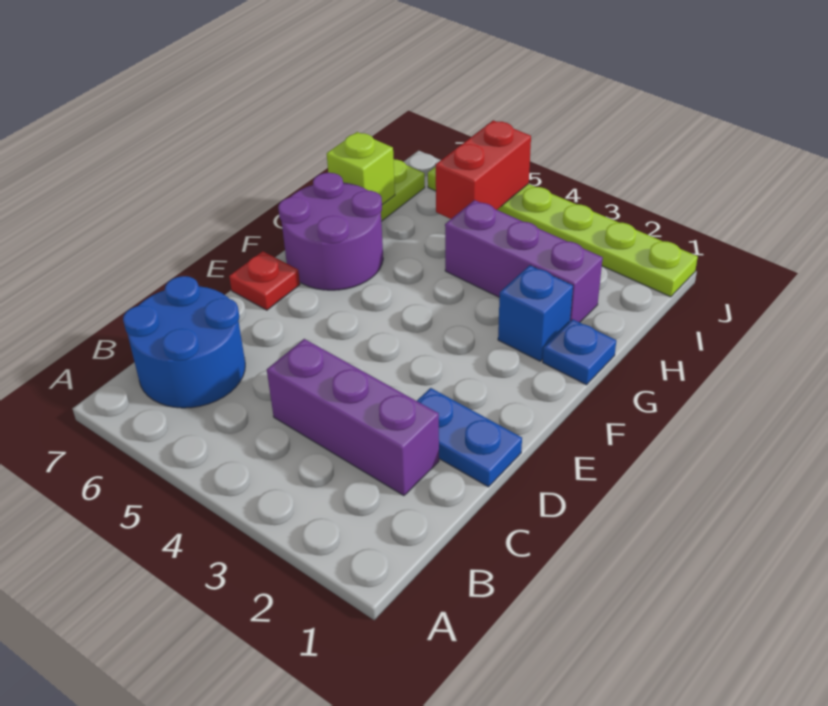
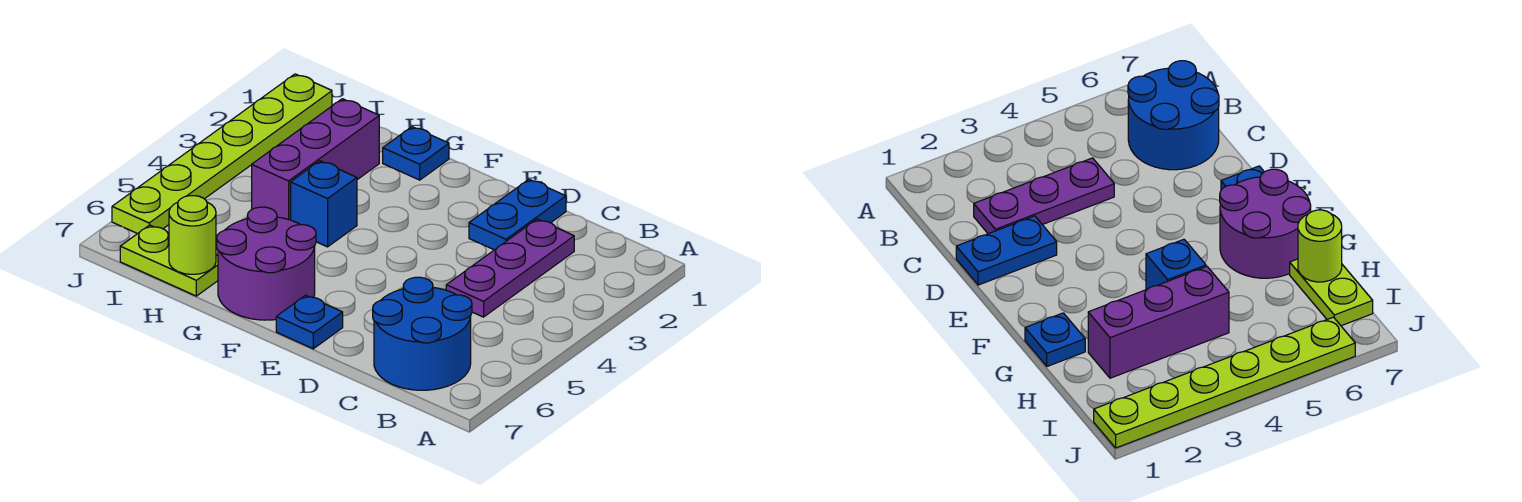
purple brick C2:C4 level 1 -> purple plate C2:C4 level 1
red plate E7 level 1 -> blue plate E7 level 1
blue brick G2 level 1 -> blue brick G4 level 1
lime brick H7 level 2 -> lime round brick H7 level 2
red brick I5:J5 level 2 -> none

